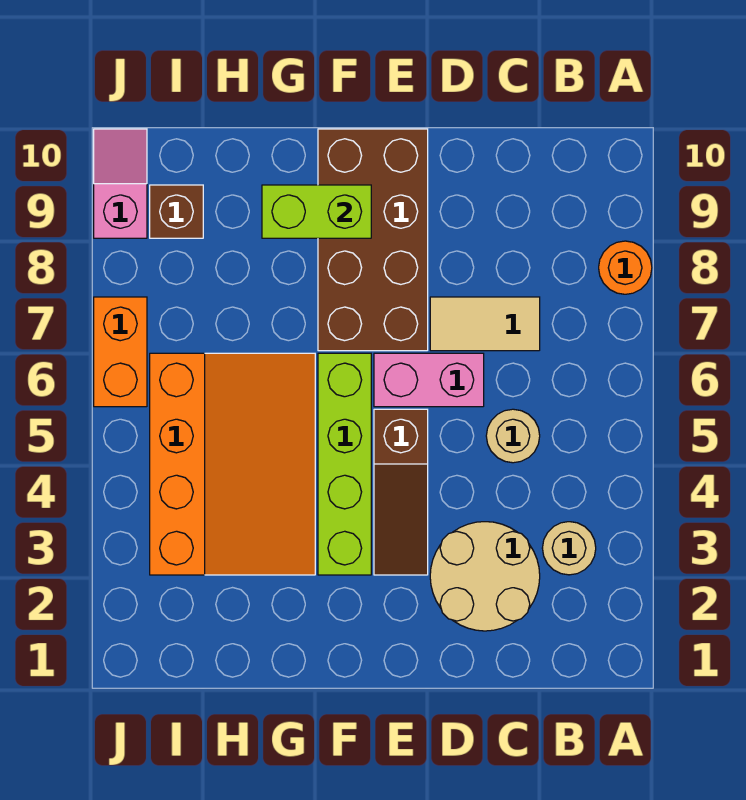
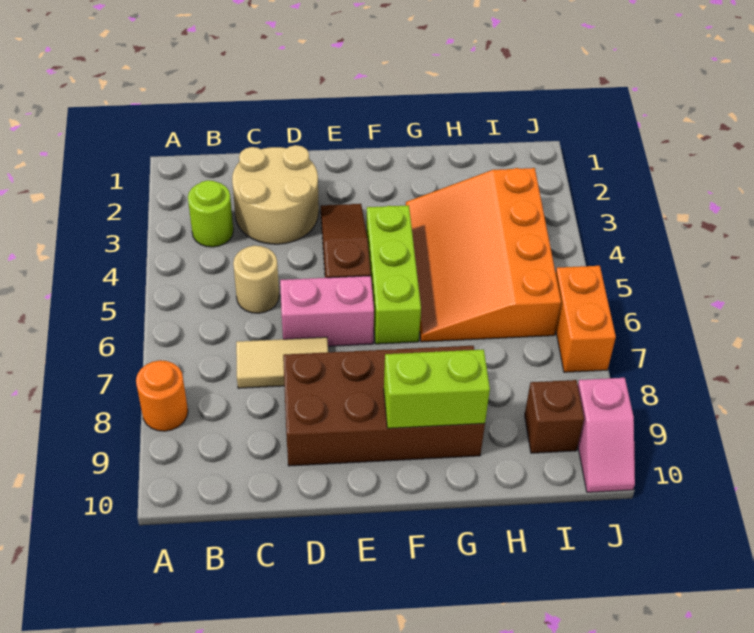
tan round brick B3 level 1 -> lime round brick B3 level 1
brown brick E7:F10 level 1 -> brown brick D8:G9 level 1
lime brick F3:F6 level 1 -> lime brick F4:F6 level 1

